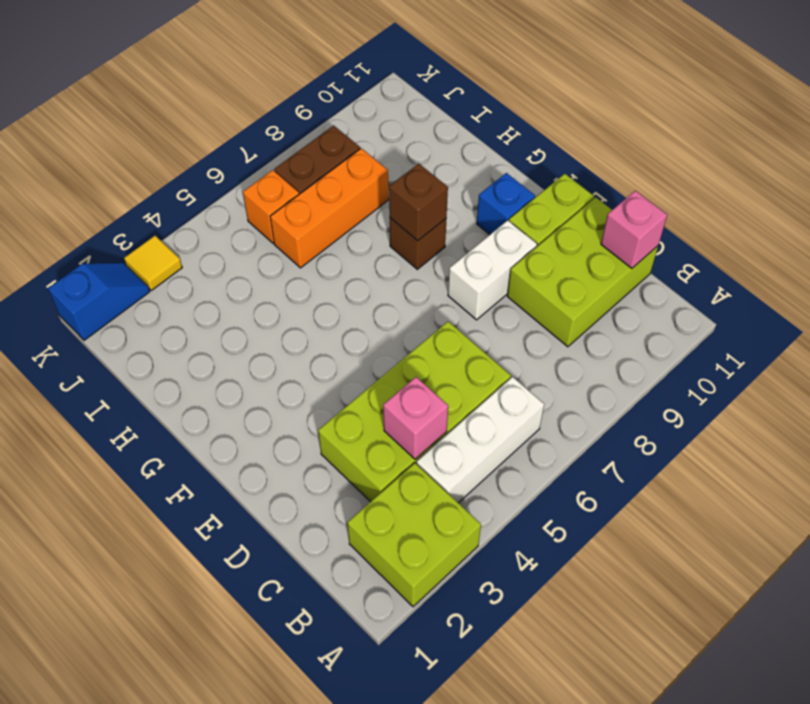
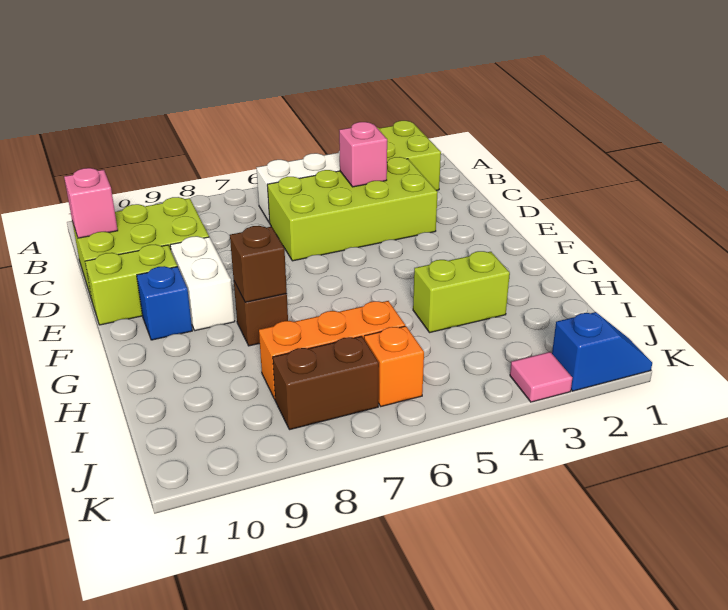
white brick E8:E9 level 1 -> white brick E9:F9 level 1
none -> lime brick H3:H4 level 1
blue slope K1:K2 level 1 top 1 -> blue slope K1:K2 level 1 top 2
yellow tile K3 level 1 -> pink tile K3 level 1

